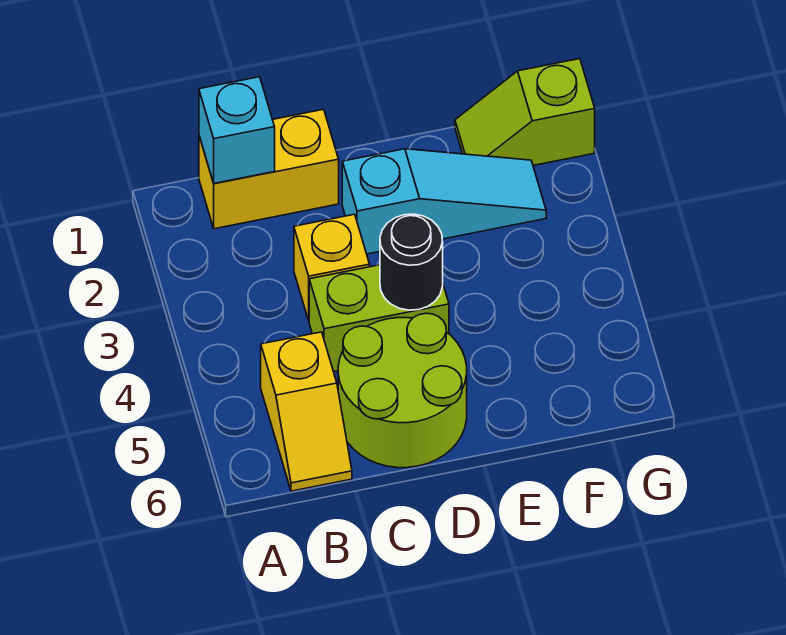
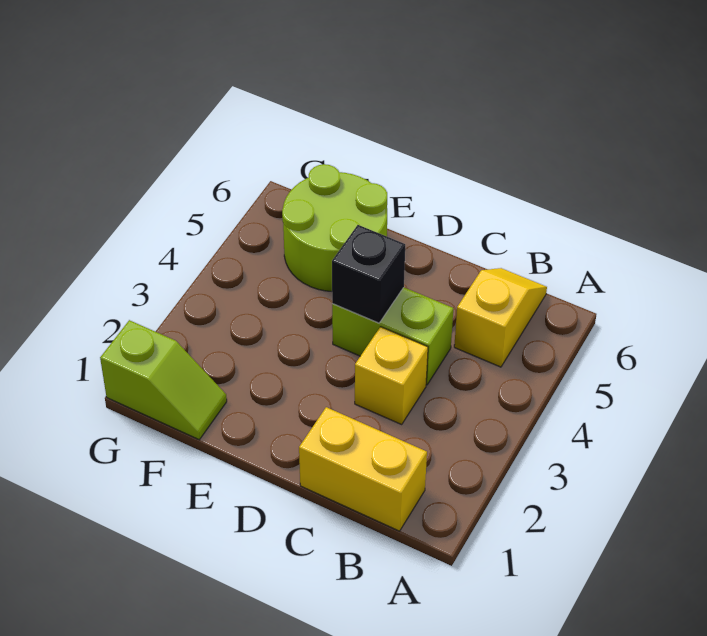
cyan brick B1 level 2 -> none
lime round brick C5:D6 level 1 -> lime round brick E5:F6 level 1
cyan slope D2:F2 level 1 top D -> none
black round brick D4 level 2 -> black brick D4 level 2

